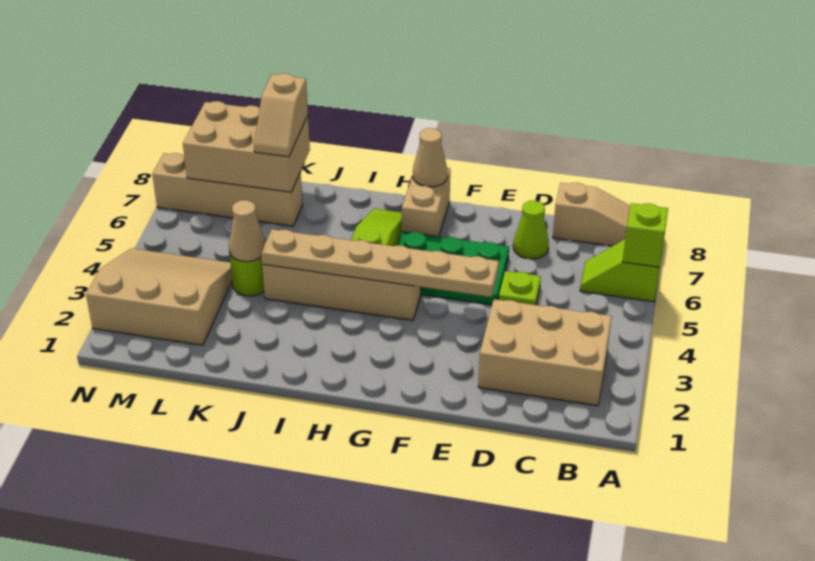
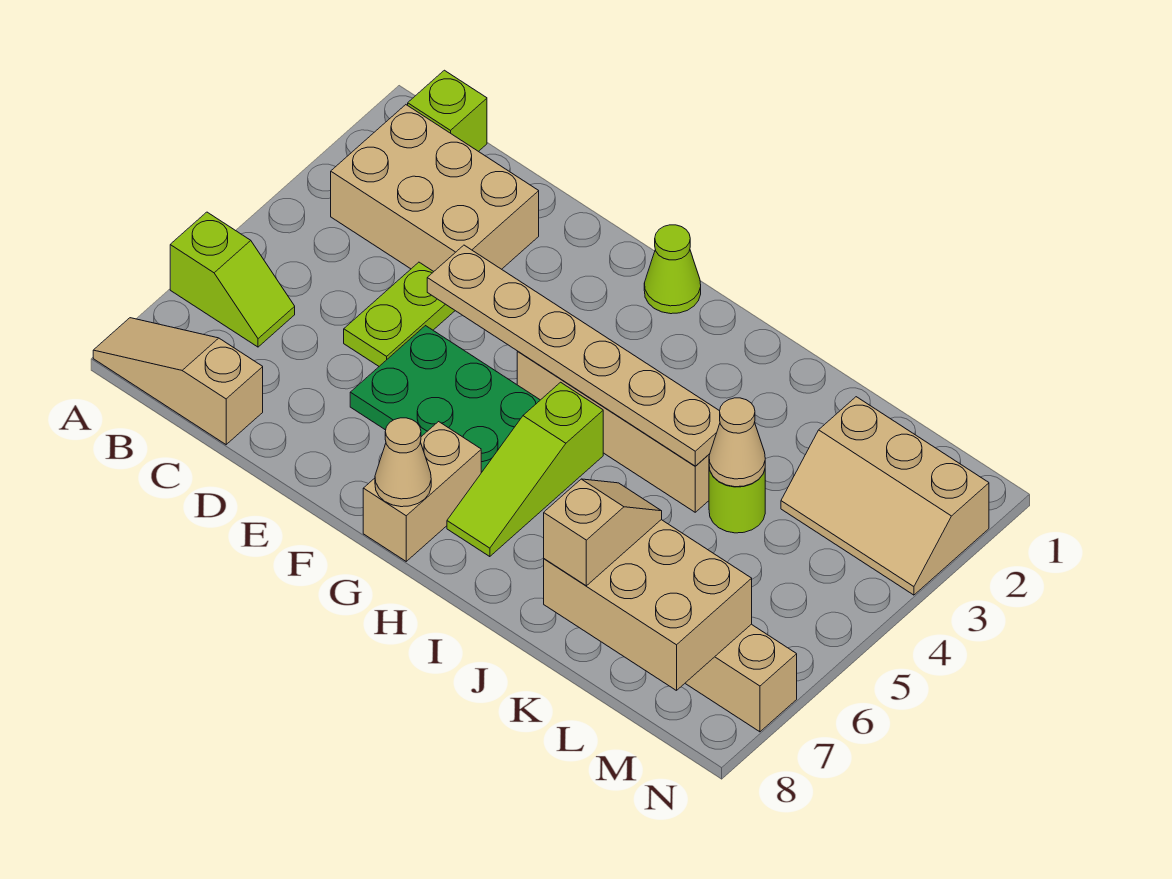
lime brick A6 level 2 -> lime brick B1 level 1
lime plate D5 level 1 -> lime plate D4:D5 level 1
lime cone D7 level 1 -> lime cone G1 level 1
tan slope L2:N4 level 1 top 2 -> tan slope L2:N3 level 1 top 2

